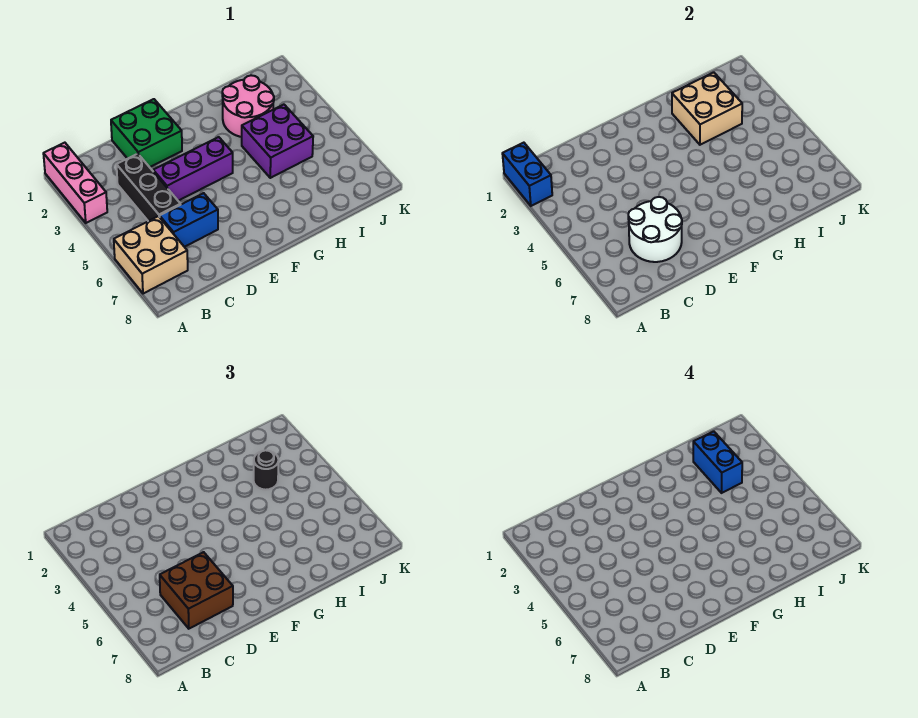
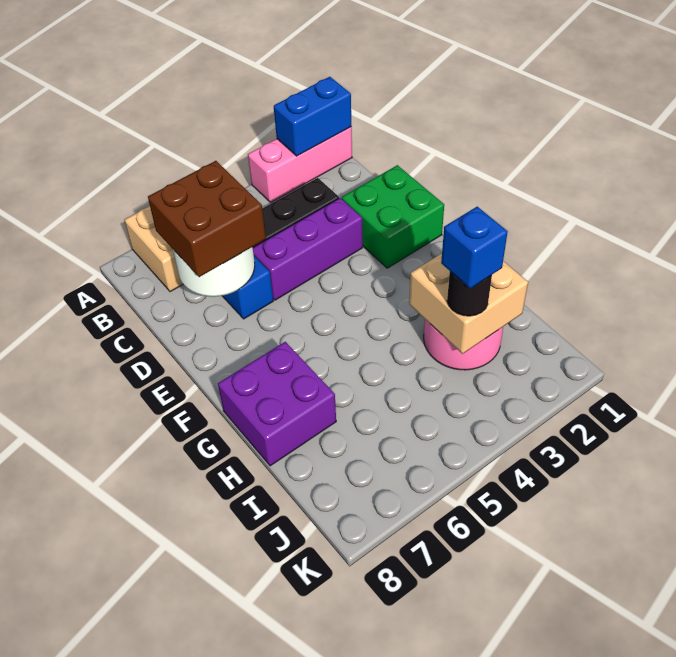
purple brick D4:F4 level 1 -> purple brick D3:D5 level 1
purple brick H4:I5 level 1 -> purple brick G7:H8 level 1
blue brick I2:I3 level 4 -> blue brick I3 level 4

